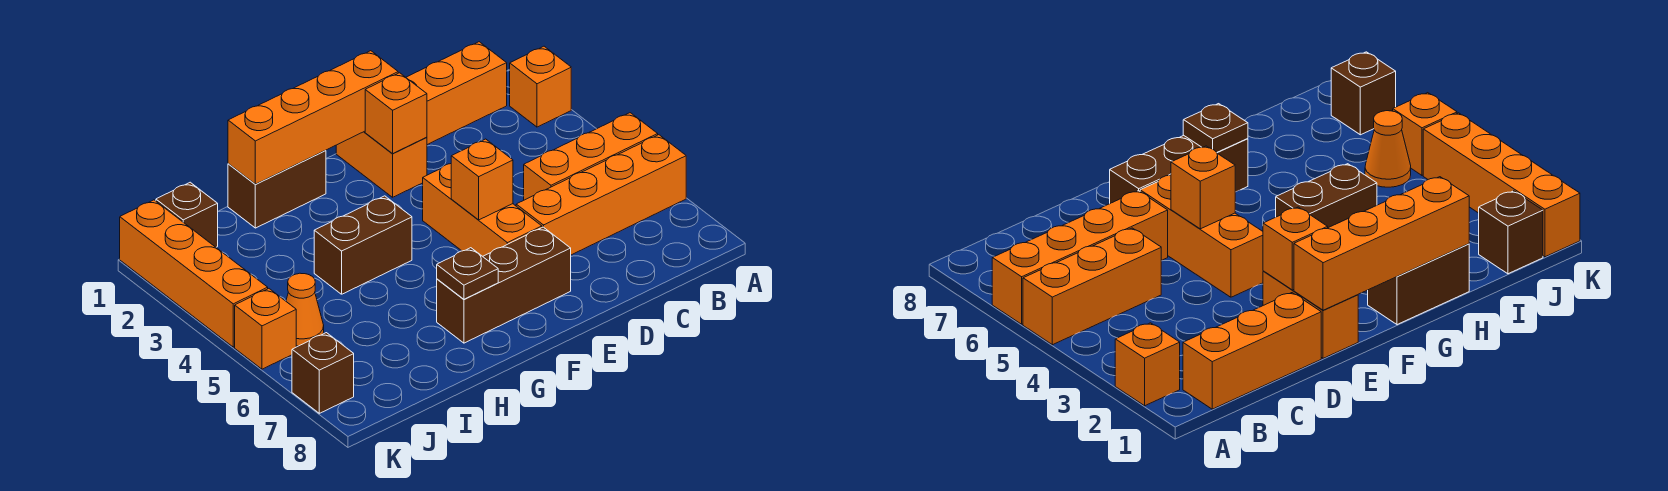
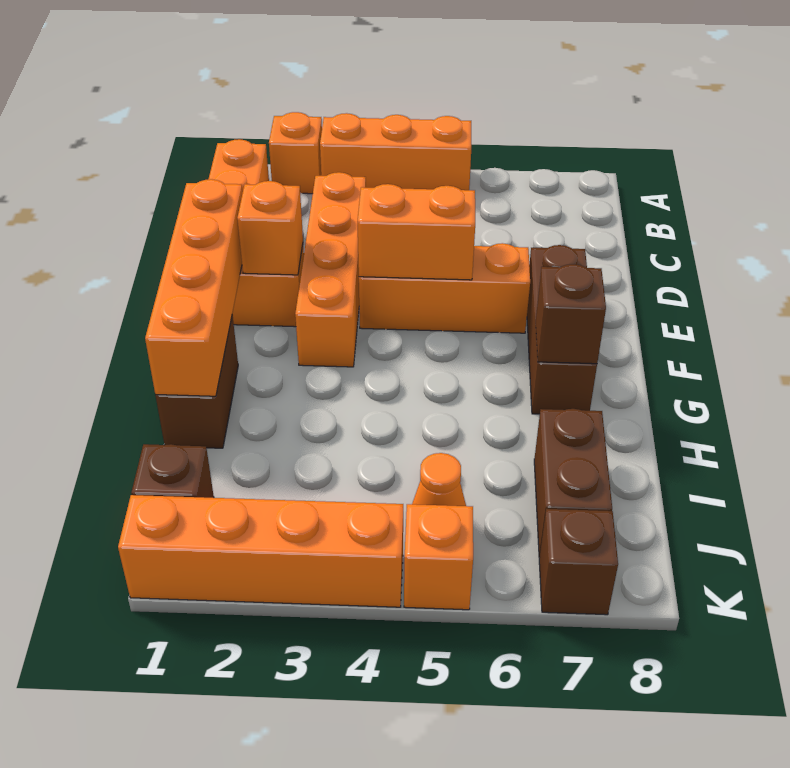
orange brick A5:C5 level 1 -> orange brick A3:A5 level 1
orange brick A6:D6 level 1 -> orange brick C3:F3 level 1
orange brick E5 level 2 -> orange brick E4:E5 level 2
brown brick G4:H4 level 1 -> brown brick I7:J7 level 1
brown plate G7 level 2 -> brown brick G7 level 2

